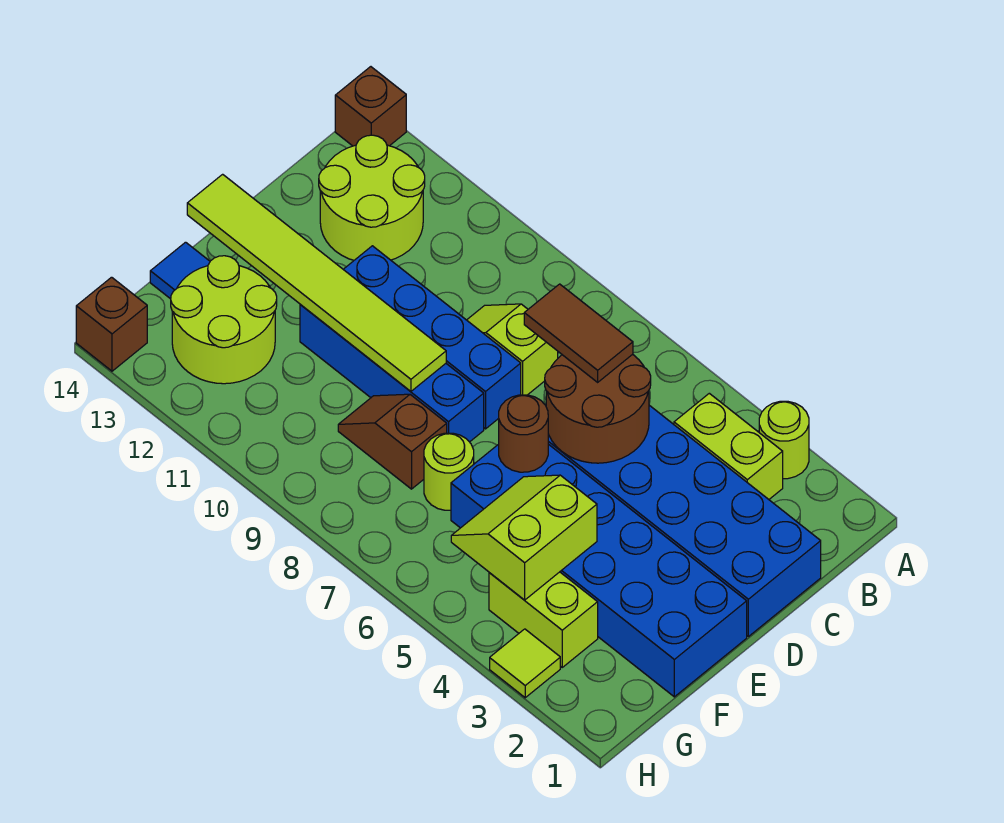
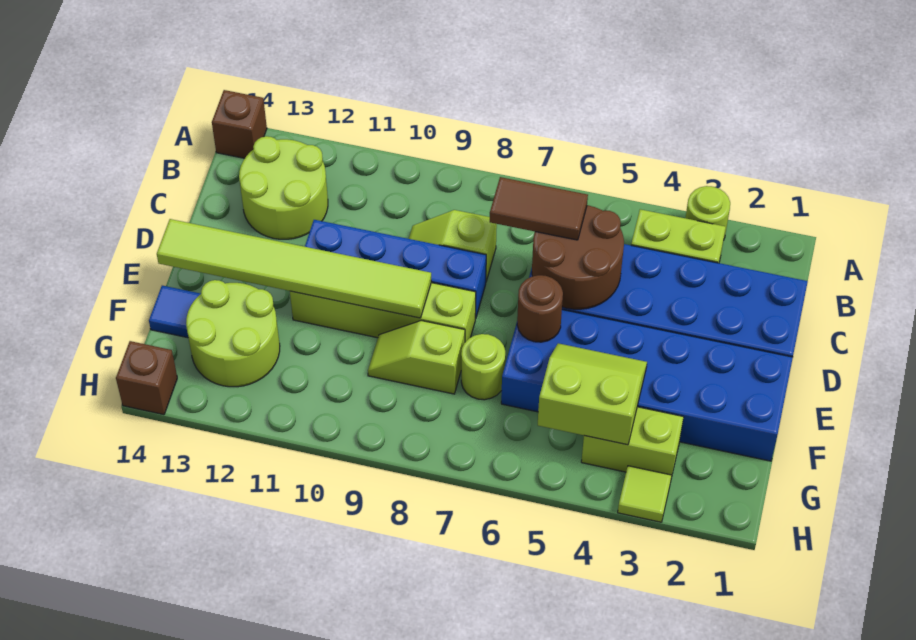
blue brick E8:E11 level 1 -> lime brick E8:E11 level 1
lime slope F4:G5 level 2 top 4 -> lime slope F4:G5 level 2 top G
brown slope F8:F9 level 1 top 8 -> lime slope F8:F9 level 1 top 8

